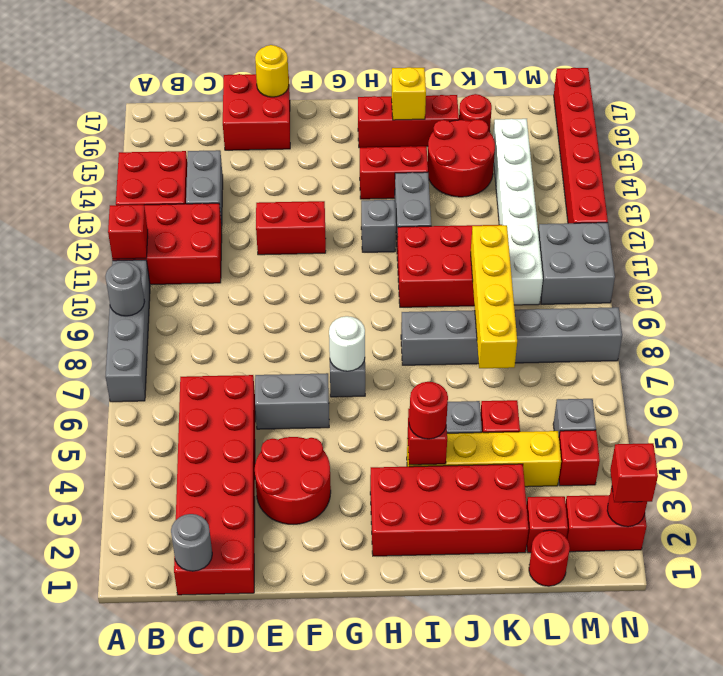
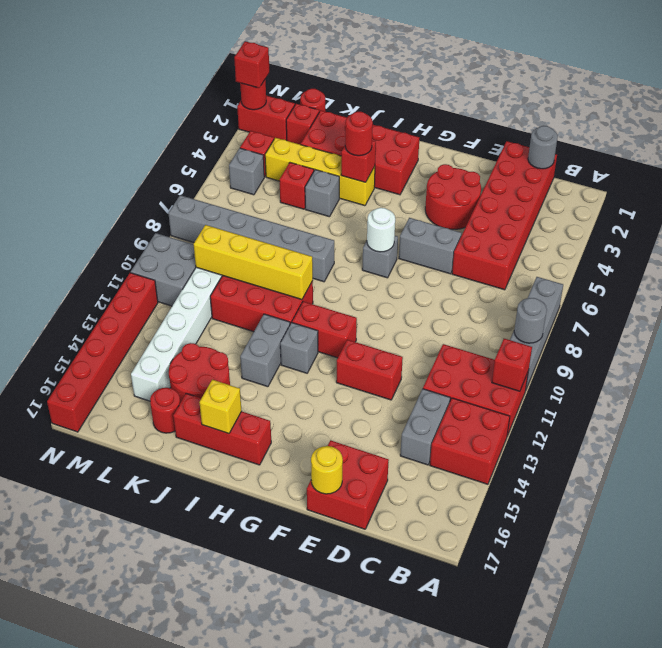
red brick H14:I14 level 1 -> red brick G11:H11 level 1
yellow brick K7:K10 level 2 -> yellow brick I10:L10 level 2

